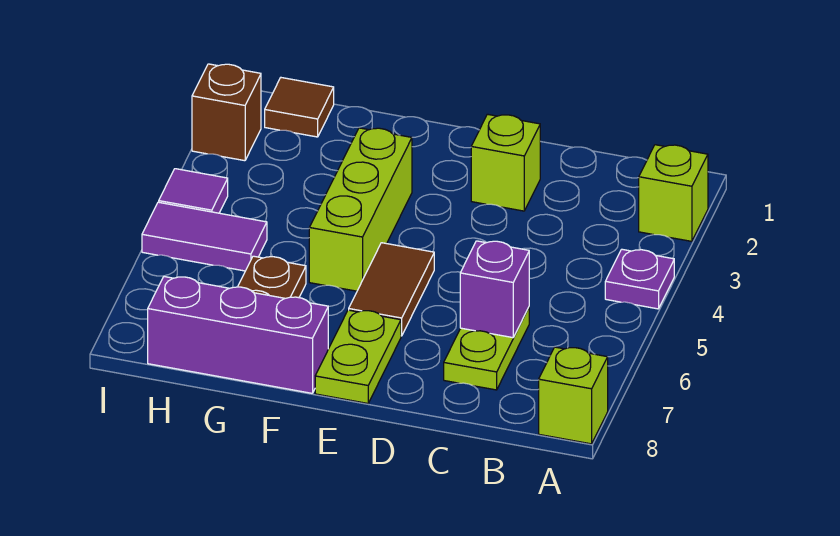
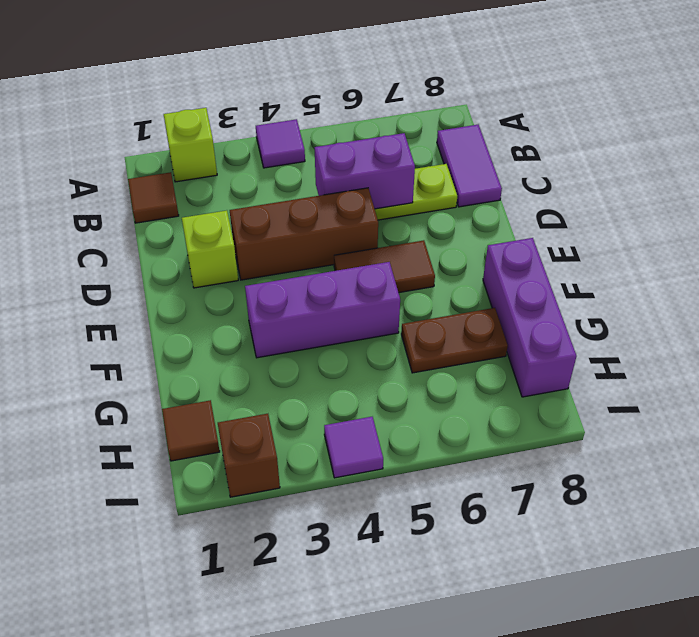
purple plate A4 level 1 -> purple tile A4 level 1
lime brick A8 level 1 -> none
none -> brown tile B1 level 1
purple brick C6 level 2 -> purple brick C5:C6 level 2
none -> brown brick D3:D5 level 1
lime plate E7:E8 level 1 -> none
lime brick F3:F5 level 1 -> purple brick F3:F5 level 1
purple tile H5:I5 level 1 -> purple tile B8:C8 level 1

